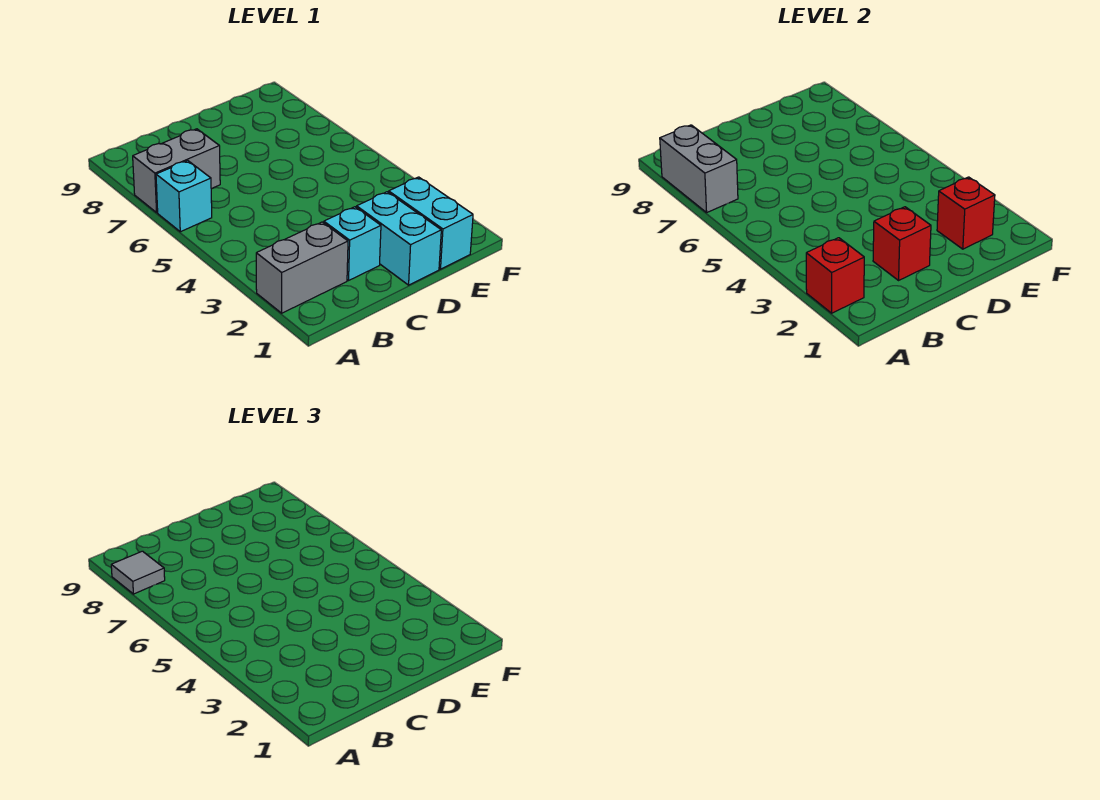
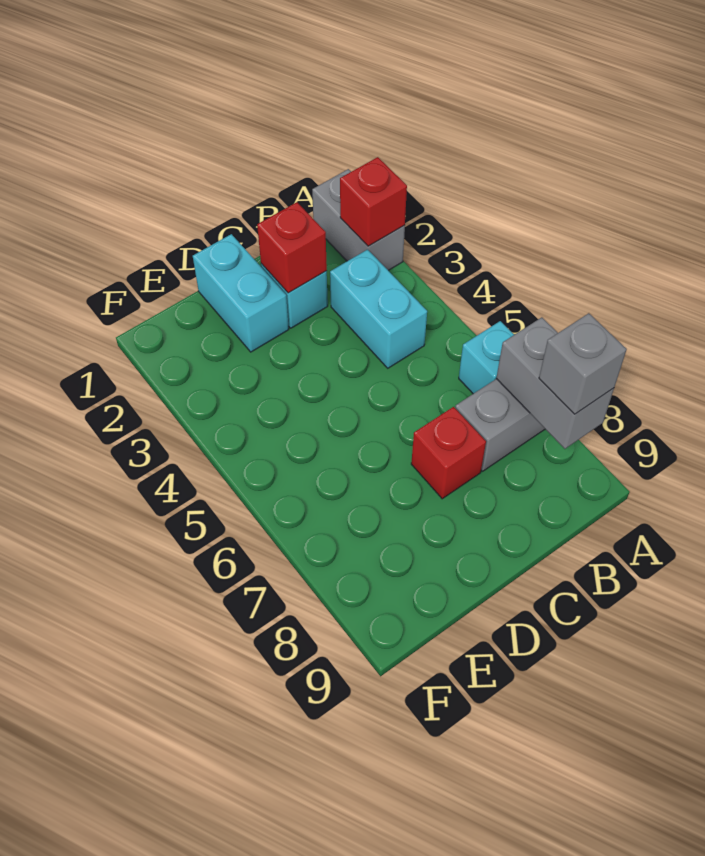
grey brick A2:B2 level 1 -> grey brick A1:A2 level 1
grey tile A8 level 3 -> grey brick A8 level 3
cyan brick E1:E2 level 1 -> cyan brick B3:B4 level 1
red brick E2 level 2 -> red brick C7 level 1

